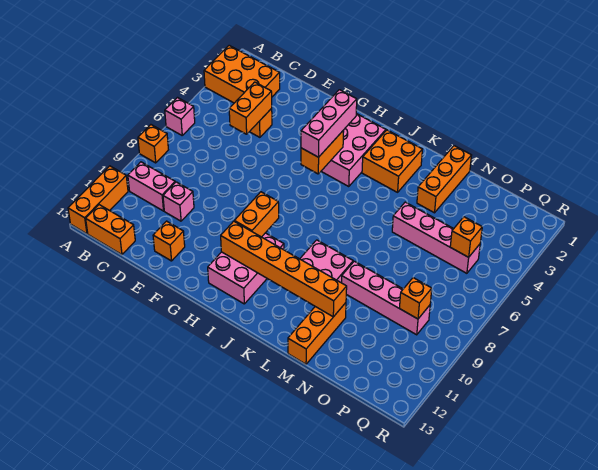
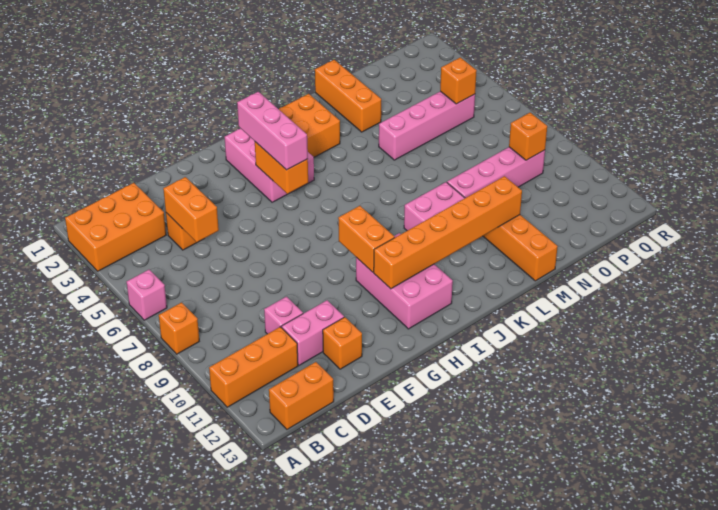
orange brick A11:A13 level 1 -> orange brick A11:C11 level 1
pink brick B10:C10 level 1 -> pink brick D11:E11 level 1

